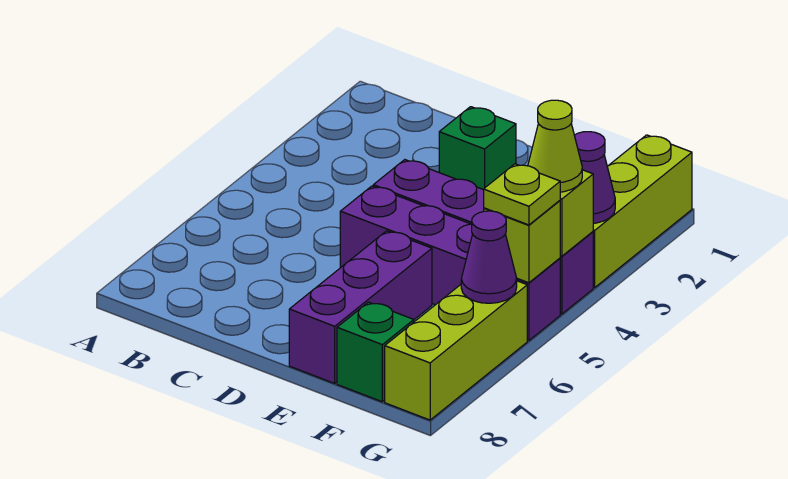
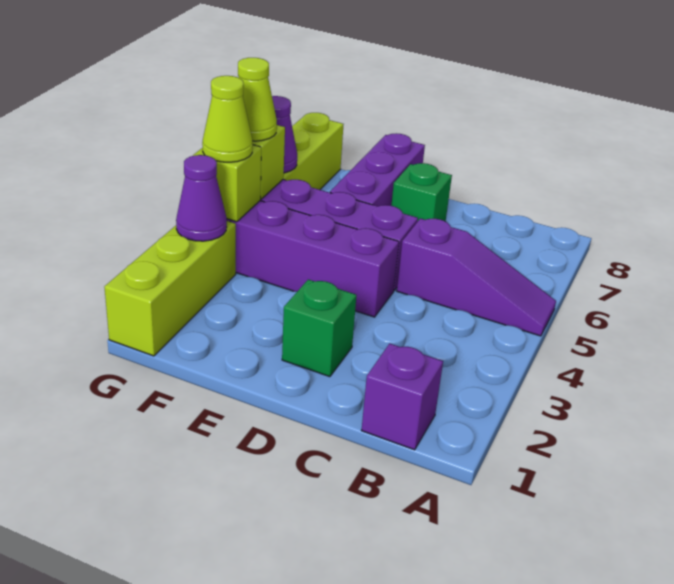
none -> purple slope A5:C5 level 1 top C
none -> purple brick B1 level 1
green brick F8 level 1 -> green brick D7 level 1
lime plate G5 level 3 -> lime cone G5 level 3

